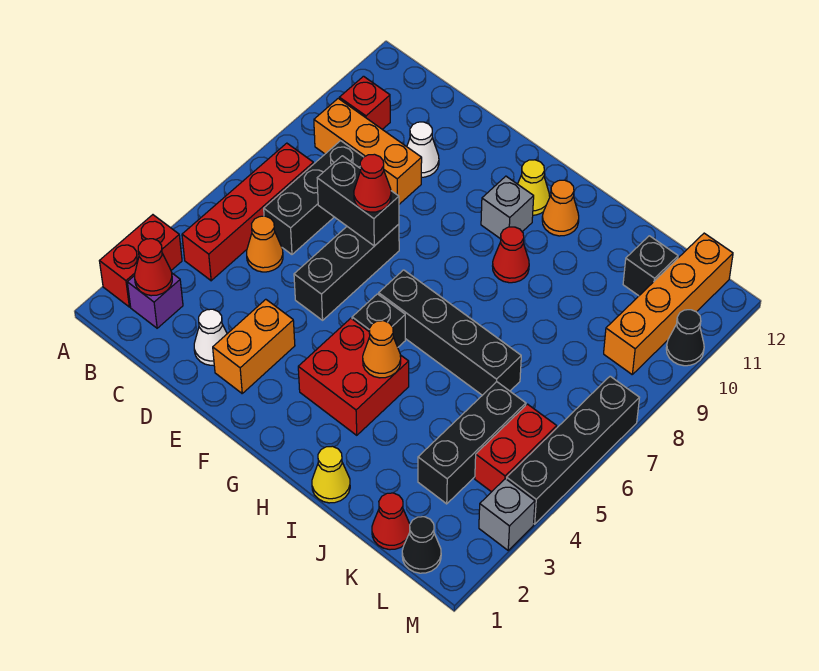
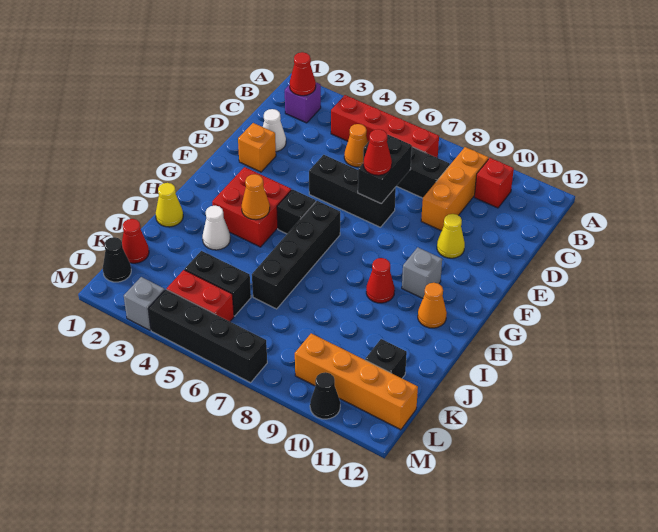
red brick A2:A3 level 1 -> none
white cone D10 level 1 -> white cone I3 level 1
orange brick E2:E3 level 1 -> orange brick E2 level 1
yellow cone G11 level 1 -> yellow cone E10 level 1
black brick K3:K5 level 1 -> black brick K4:K5 level 1

